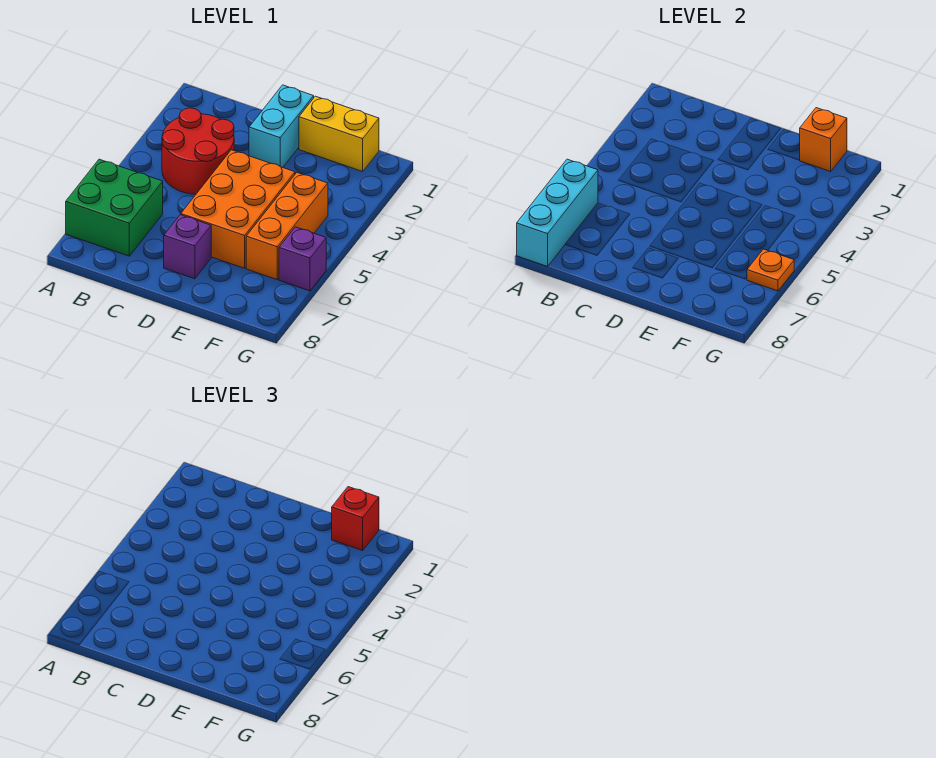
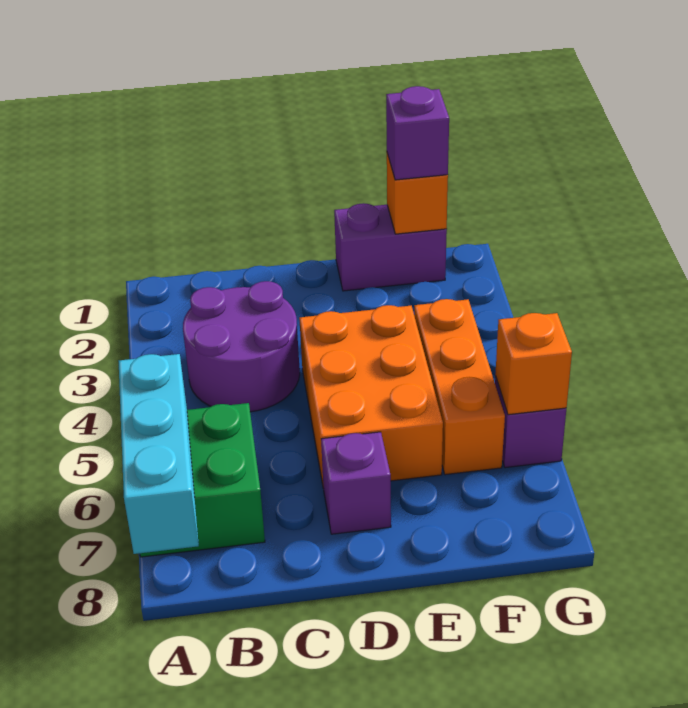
red round brick B3:C4 level 1 -> purple round brick B3:C4 level 1
cyan brick D1:D2 level 1 -> none
yellow brick E1:F1 level 1 -> purple brick E1:F1 level 1
red brick F1 level 3 -> purple brick F1 level 3
orange plate G6 level 2 -> orange brick G6 level 2

